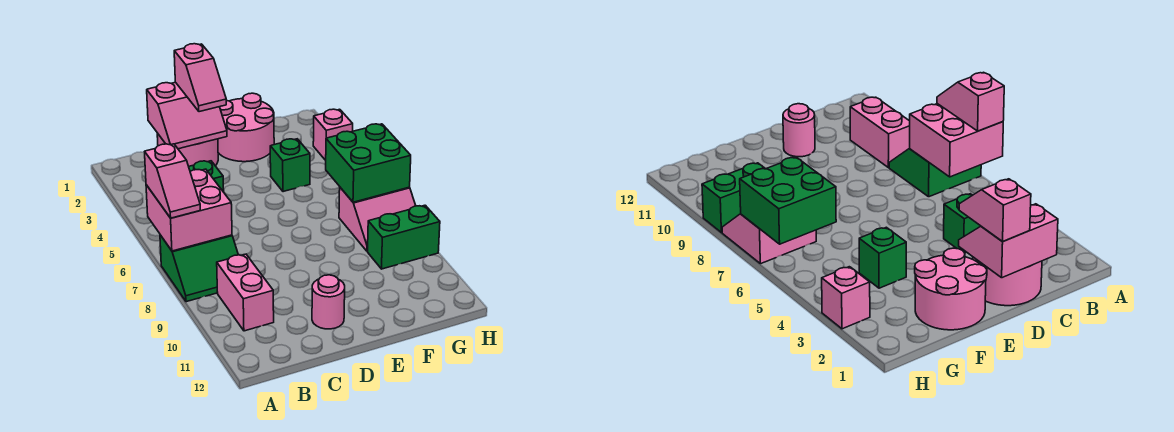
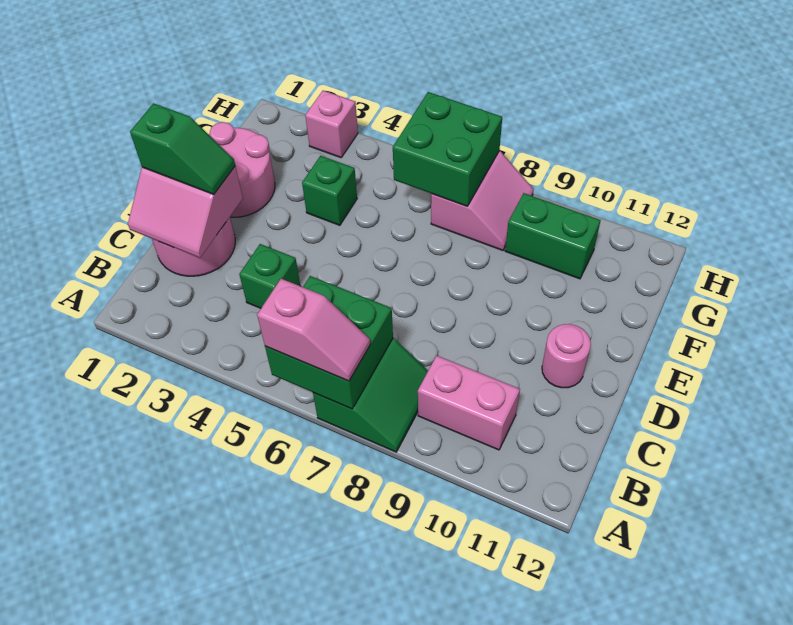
pink brick A6:B7 level 2 -> green brick A6:B7 level 2
pink slope C1:D2 level 2 top 1 -> pink slope C1:D2 level 2 top D
pink slope D1:D2 level 3 top 1 -> green slope D1:D2 level 3 top 1
green brick G9:H9 level 1 -> green brick G9:G10 level 1

